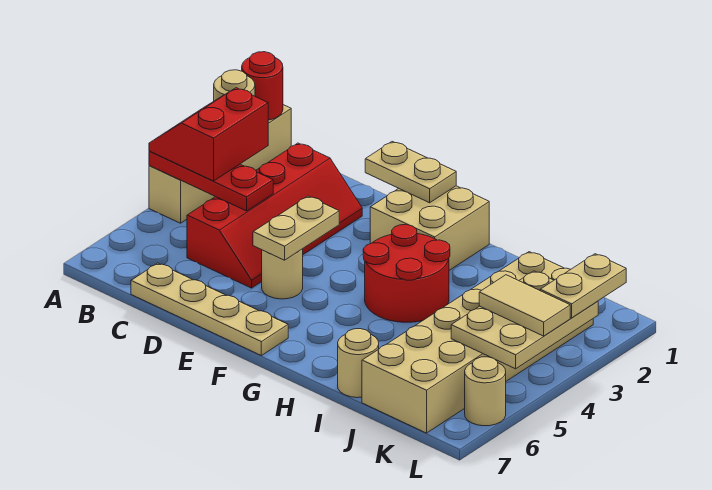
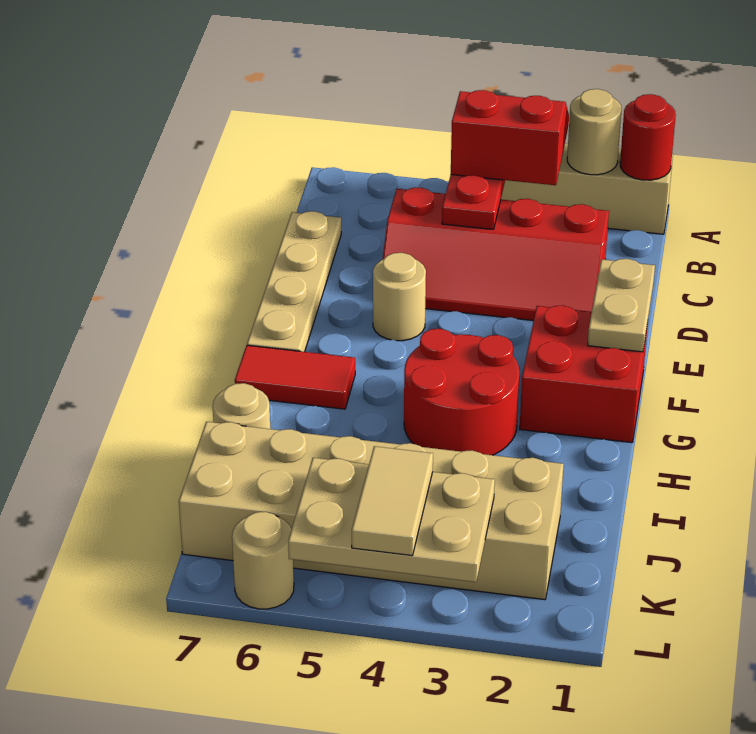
tan plate E4:E5 level 2 -> none
tan brick F1:G2 level 1 -> red brick F1:G2 level 1
none -> red tile G6:G7 level 1
tan plate L2:L3 level 3 -> none

